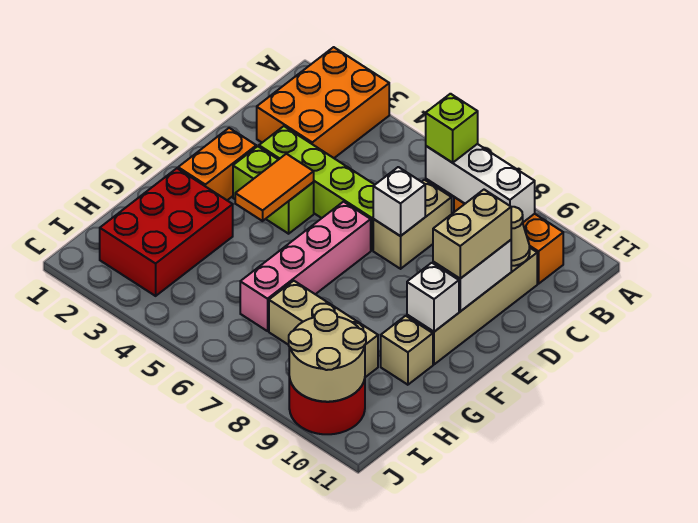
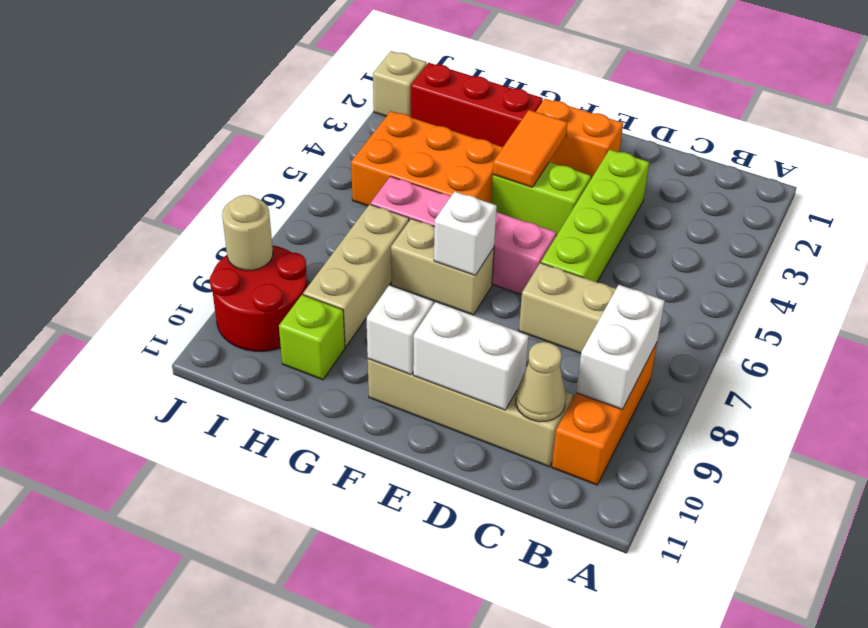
orange brick A2:C3 level 1 -> orange brick G4:I5 level 1
white brick B7:B9 level 2 -> white brick B8:B9 level 2
lime brick B7 level 3 -> lime brick H10 level 1
white brick D7 level 2 -> white brick F7 level 2
tan brick D10:E10 level 3 -> tan brick F7:G7 level 1
lime brick E3:E4 level 1 -> lime brick E4:F4 level 1
orange tile E4:F4 level 2 -> orange tile F3:F4 level 2
red brick G2:I3 level 1 -> red brick G2:I2 level 1
tan brick G10 level 1 -> tan brick J2 level 1
tan round brick I9:J10 level 2 -> tan round brick J9 level 2

